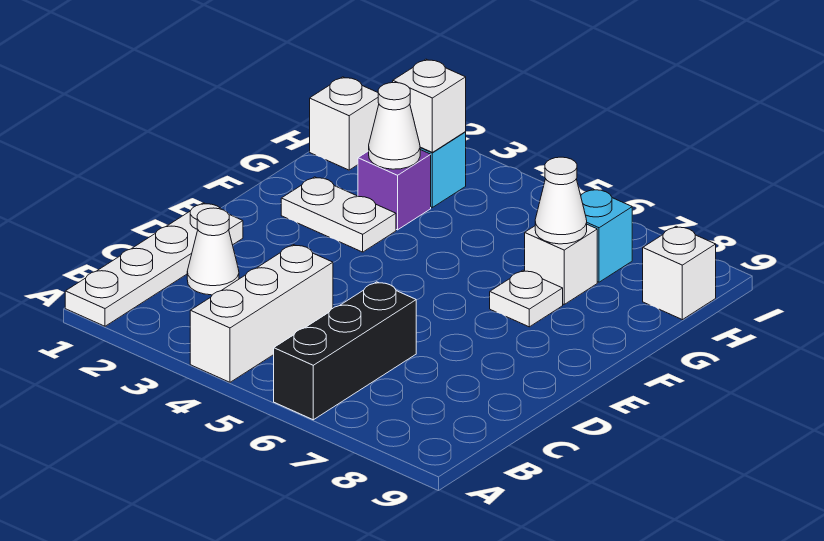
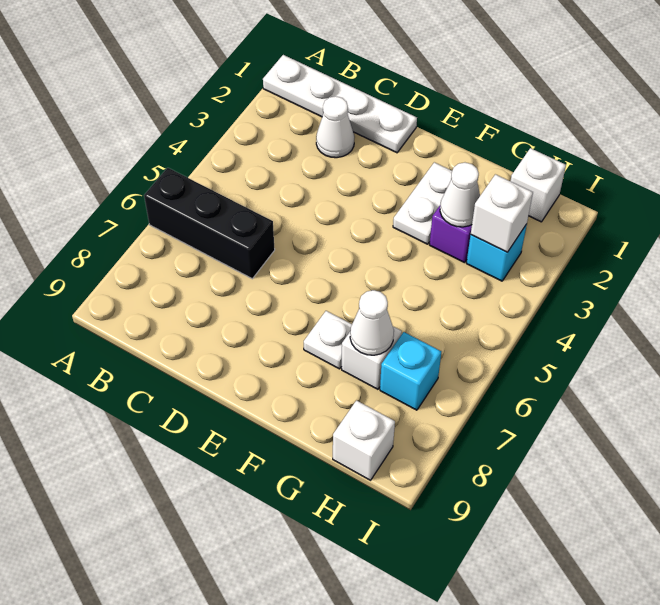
white brick A4:C4 level 1 -> none

